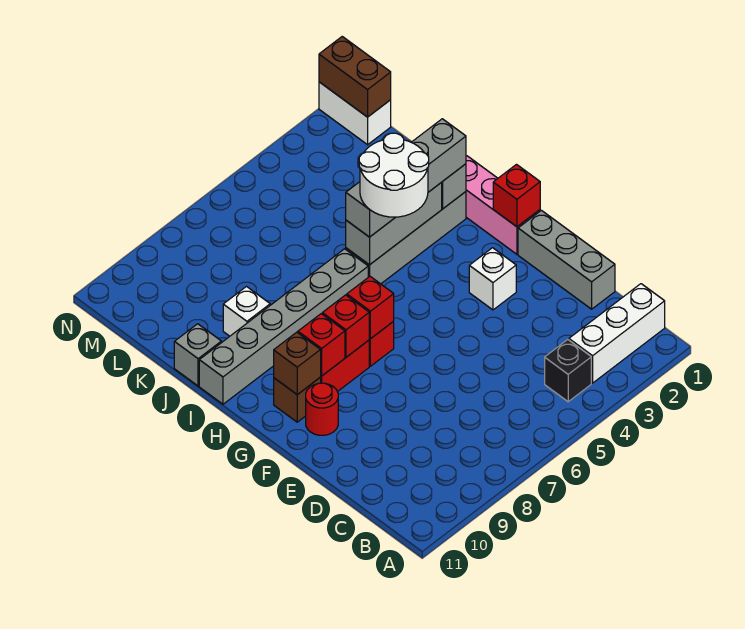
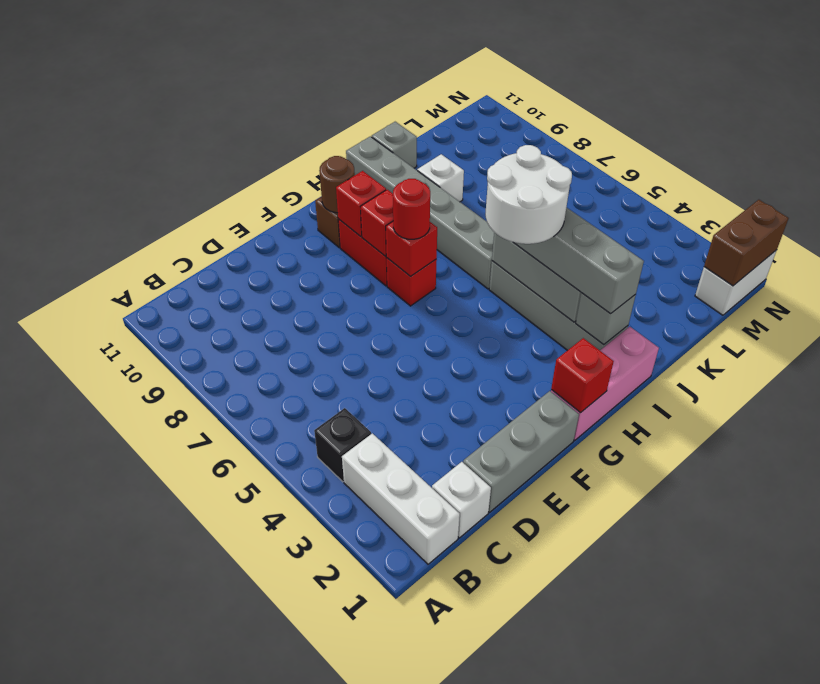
white brick F3 level 1 -> white brick C1 level 1
red round brick F10 level 1 -> red round brick G7 level 3
brown brick G10 level 2 -> brown round brick G10 level 2

